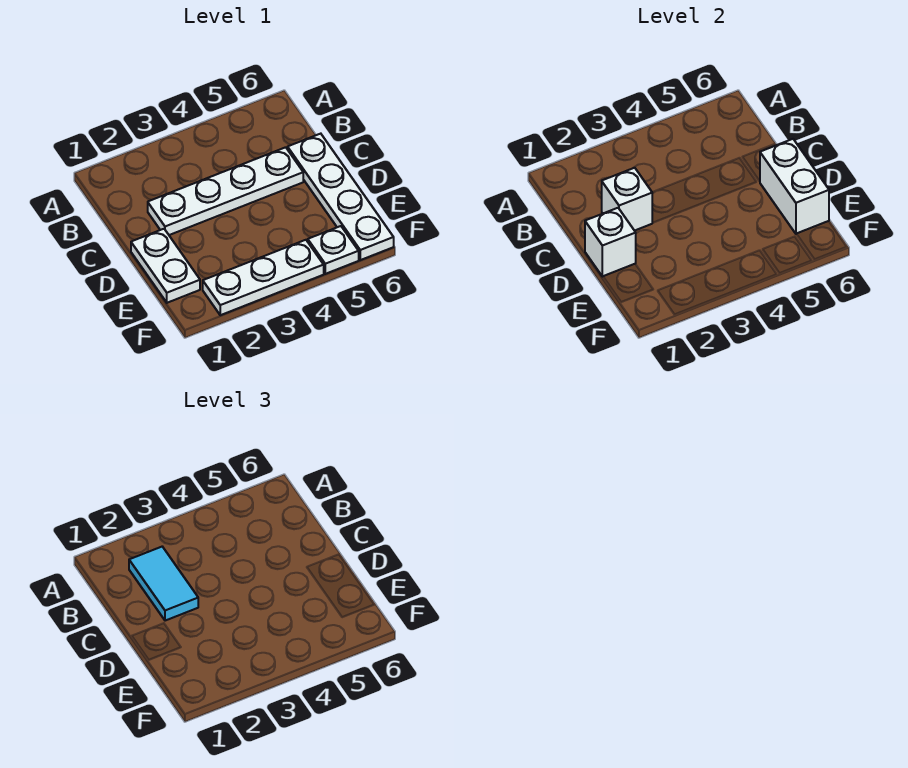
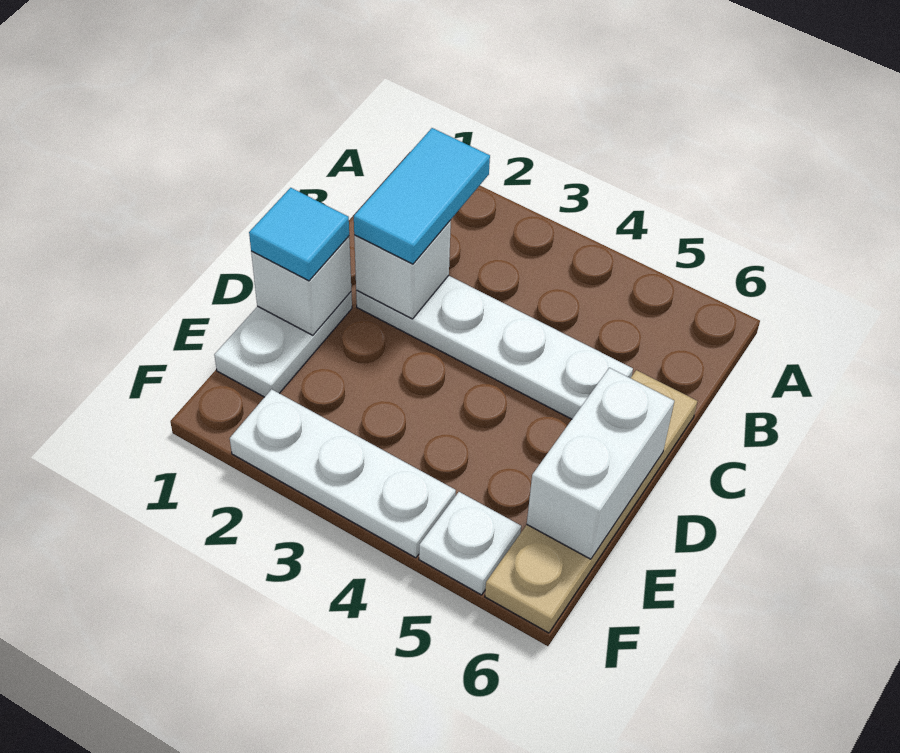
white plate C6:F6 level 1 -> tan plate C6:F6 level 1
none -> cyan tile D1 level 3

